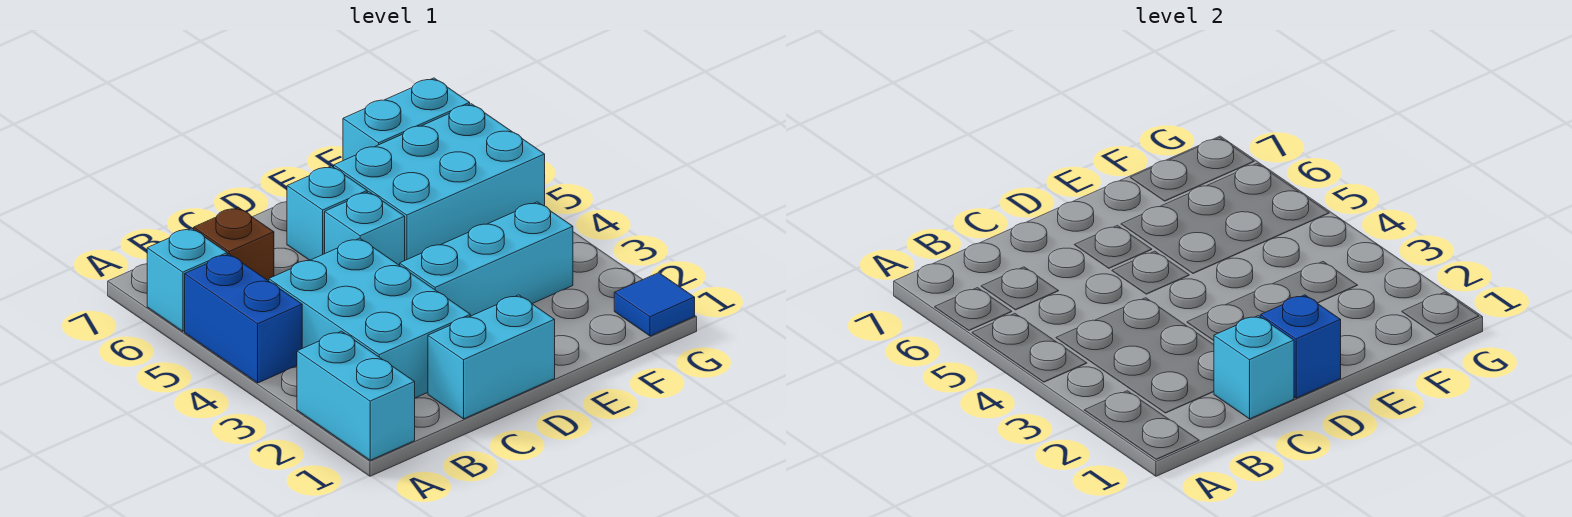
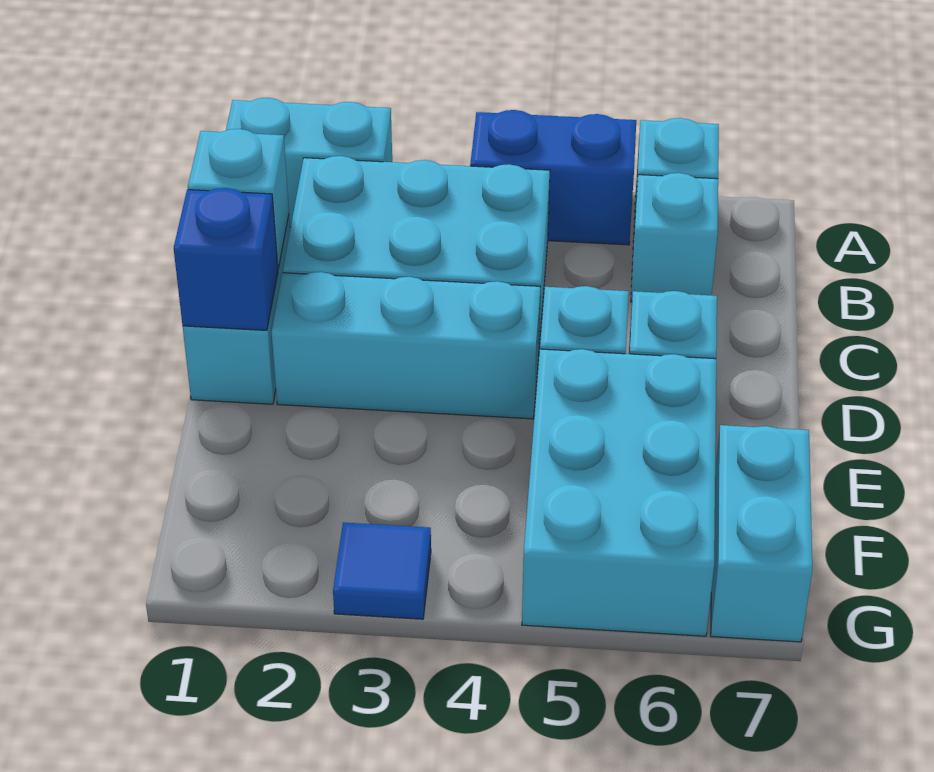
brown brick B6 level 1 -> cyan brick B6 level 1
cyan brick D3:F3 level 1 -> cyan brick D2:D4 level 1
blue tile G1 level 1 -> blue tile G3 level 1

